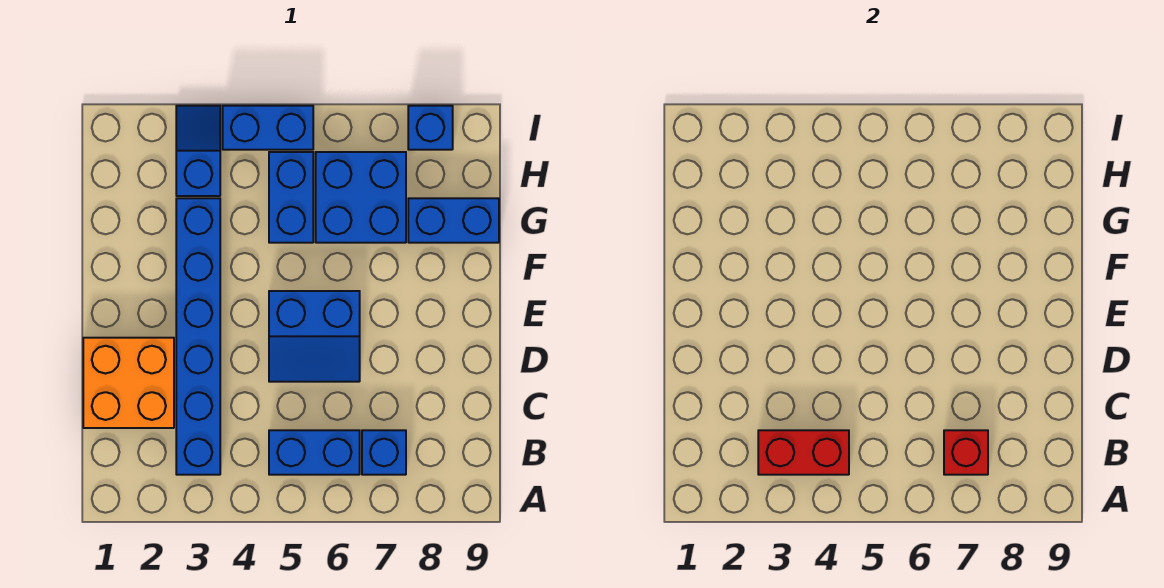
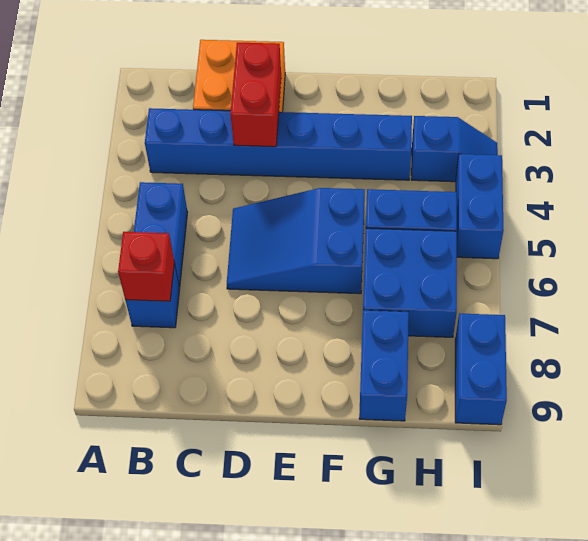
red brick B3:B4 level 2 -> red brick D2:D3 level 2
blue slope D5:E6 level 1 top E -> blue slope D5:F6 level 1 top F
blue brick I8 level 1 -> blue brick I8:I9 level 1

